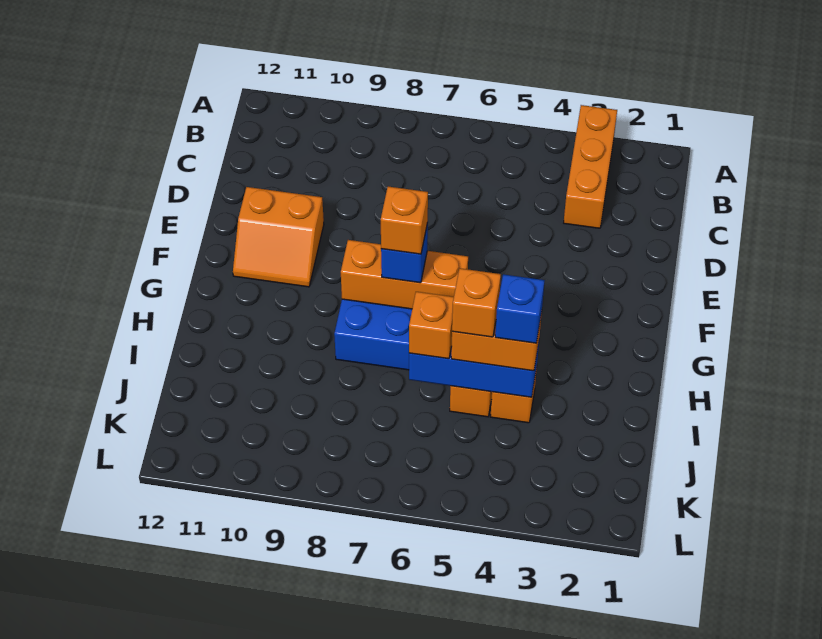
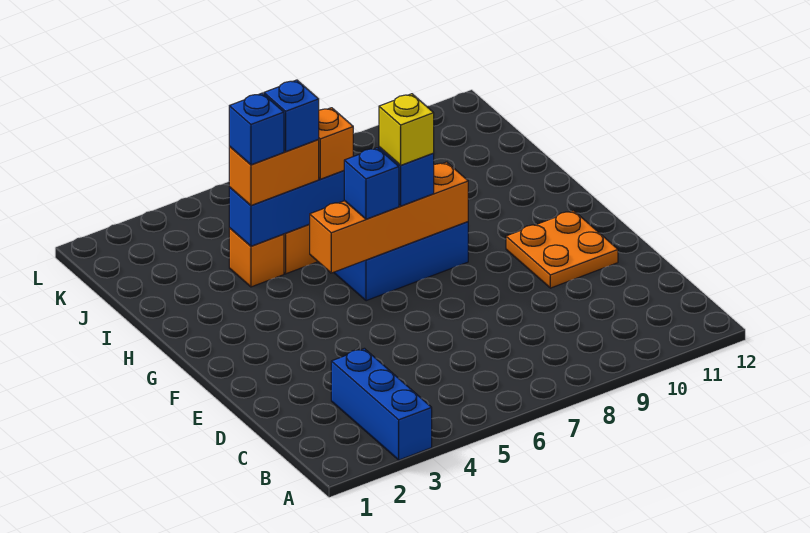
orange brick A3:C3 level 1 -> blue brick A3:C3 level 1
orange slope E10:F11 level 1 top E -> orange plate E10:F11 level 1
orange brick G6:G8 level 2 -> orange brick G5:G8 level 2
none -> blue brick G6 level 3
orange brick G7 level 4 -> yellow brick G7 level 4
orange brick I5 level 4 -> blue brick I5 level 4

